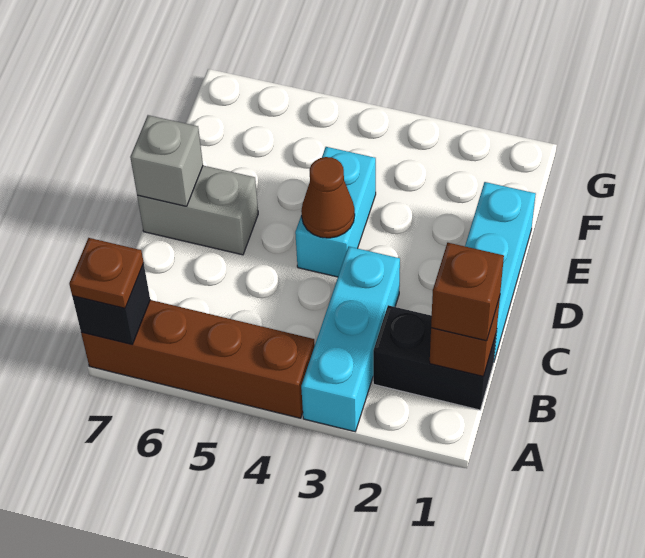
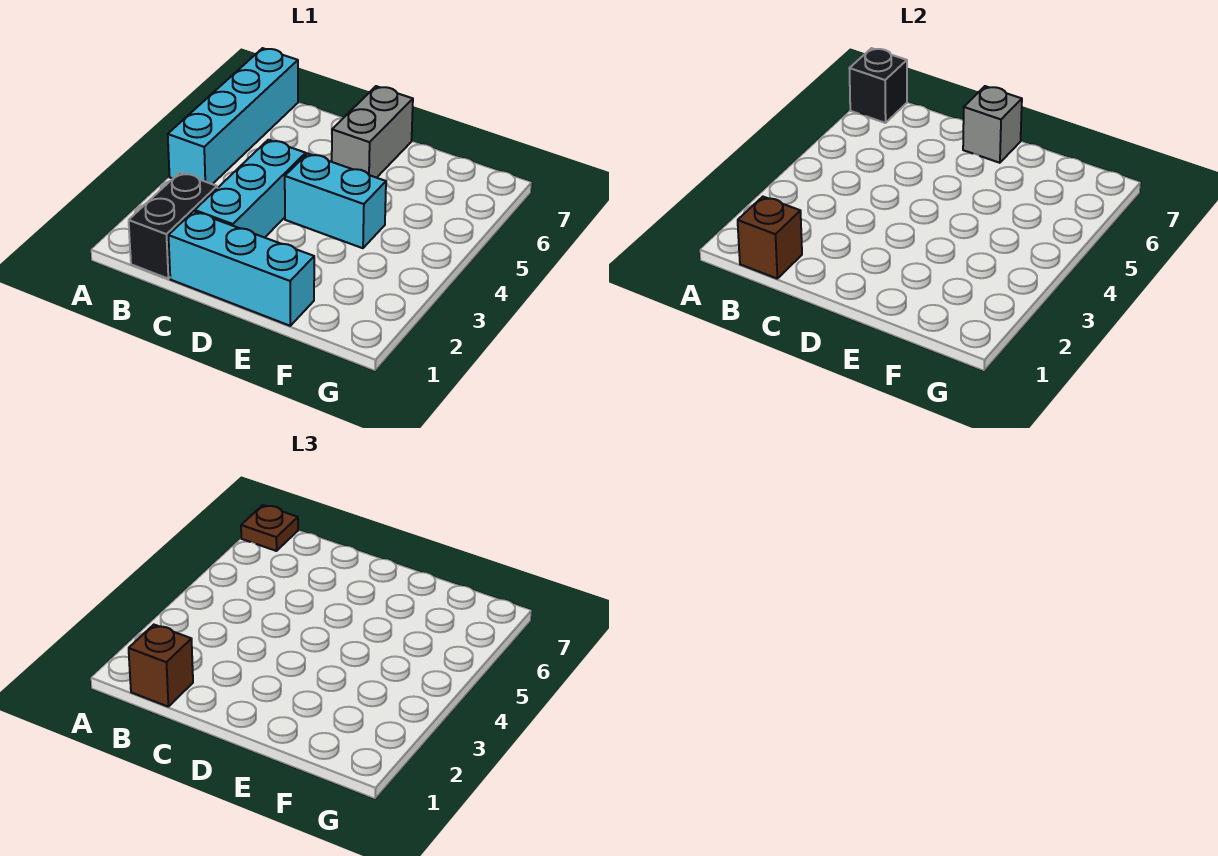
cyan brick A3:C3 level 1 -> cyan brick C2:C4 level 1
brown brick A4:A7 level 1 -> cyan brick A4:A7 level 1
brown cone D4 level 2 -> none

